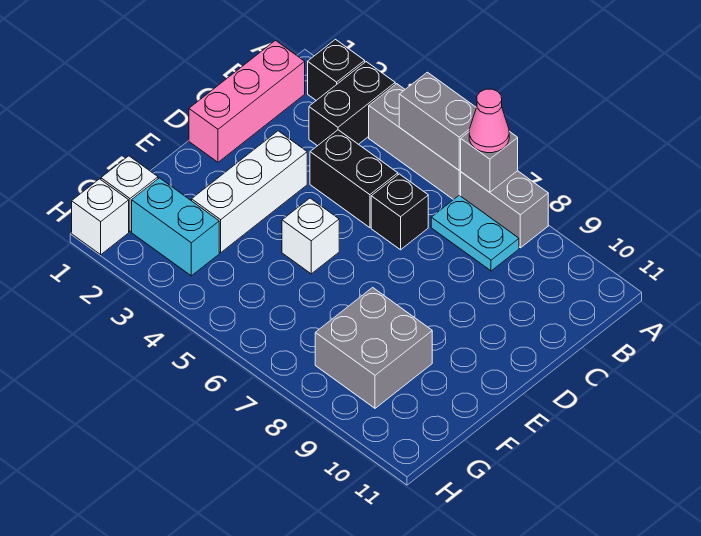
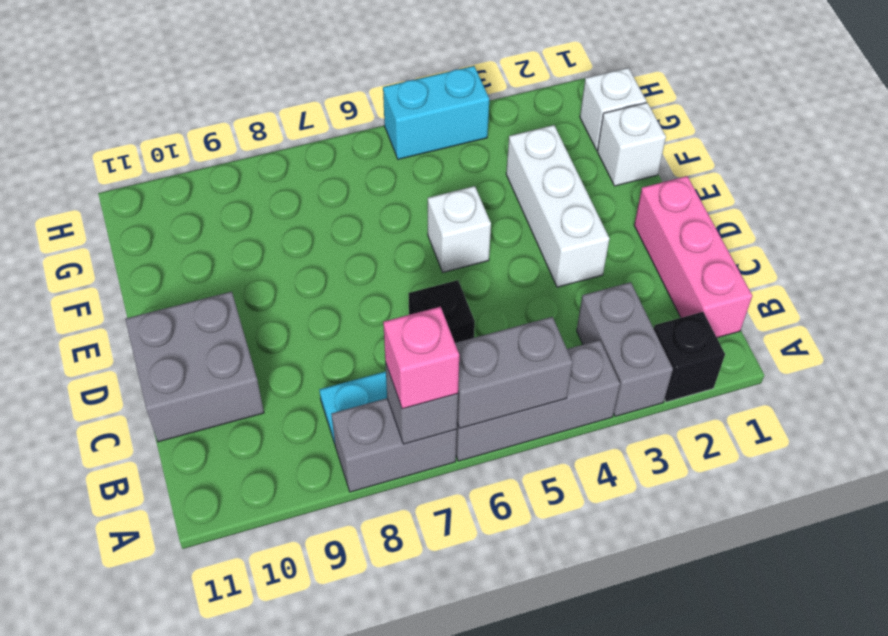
black brick A3:B3 level 1 -> grey brick A3:B3 level 1
pink cone A7 level 3 -> pink brick A7 level 3
black brick C4:C5 level 1 -> none
grey brick F8:G9 level 1 -> grey brick C10:D11 level 1
cyan brick G2:G3 level 1 -> cyan brick H4:H5 level 1
white brick H1 level 1 -> white brick F1 level 1

